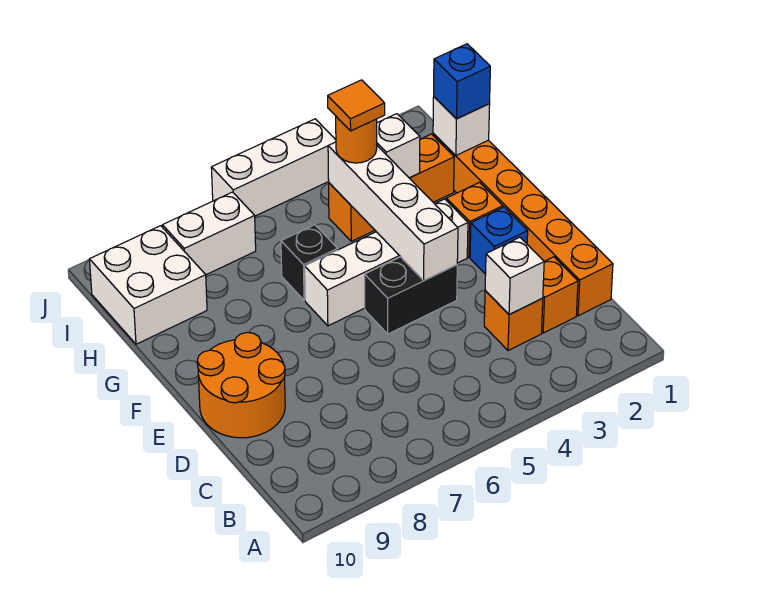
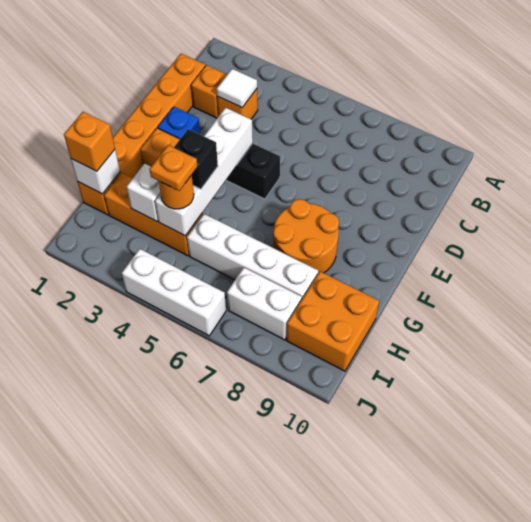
white brick C3 level 2 -> white tile C3 level 2
orange round brick D9:E10 level 1 -> orange round brick F7:G8 level 1
white brick F3:F6 level 1 -> white brick H5:H8 level 1
black brick G6 level 1 -> black brick G4 level 3
blue brick H1 level 3 -> orange brick H1 level 3
orange tile H4 level 4 -> orange plate H4 level 4
white brick H9:I10 level 1 -> orange brick H9:I10 level 1

